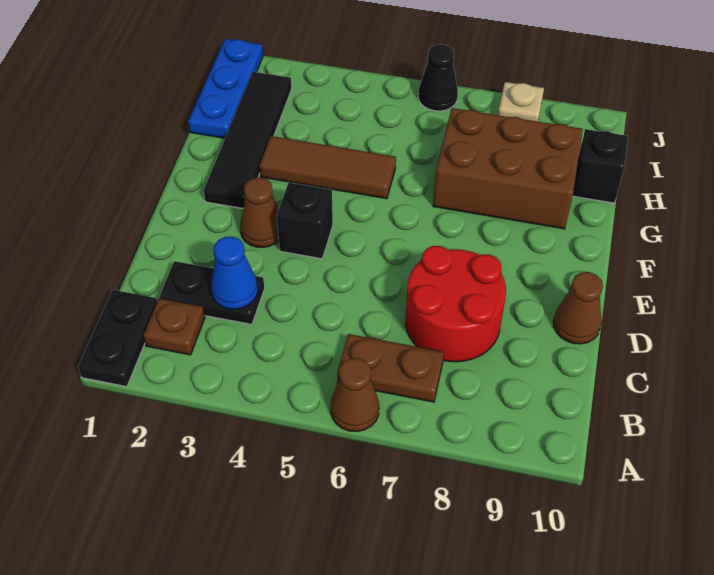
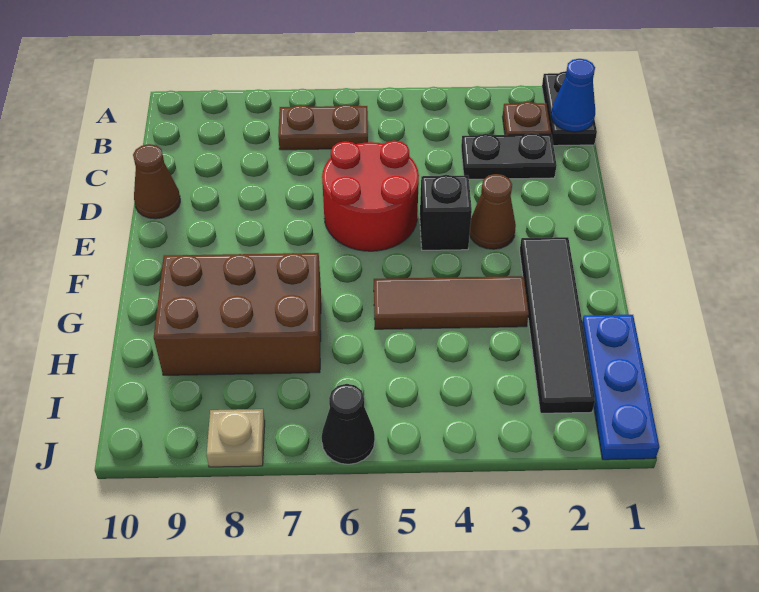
brown cone A6 level 1 -> none
blue cone C3 level 2 -> blue cone B1 level 2
red round brick C7:D8 level 1 -> red round brick D5:E6 level 1
black brick H10 level 1 -> none

